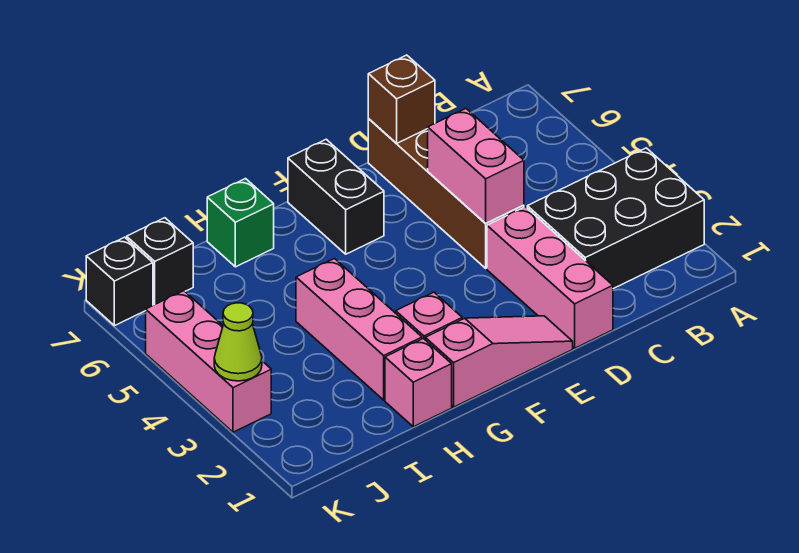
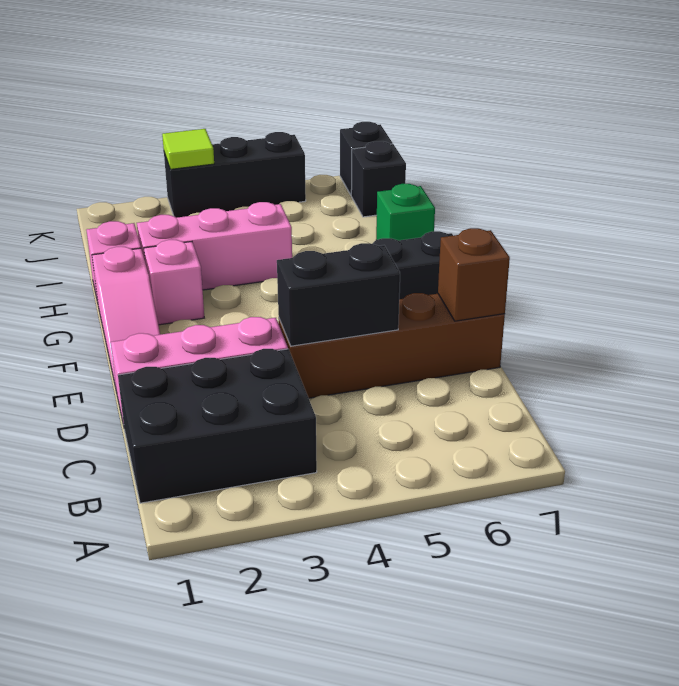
black brick A2:C3 level 1 -> black brick B1:C3 level 1
pink brick D4:D5 level 2 -> black brick D4:D5 level 2
pink brick K3:K5 level 1 -> black brick K3:K5 level 1
lime cone K3 level 2 -> lime tile K3 level 2

